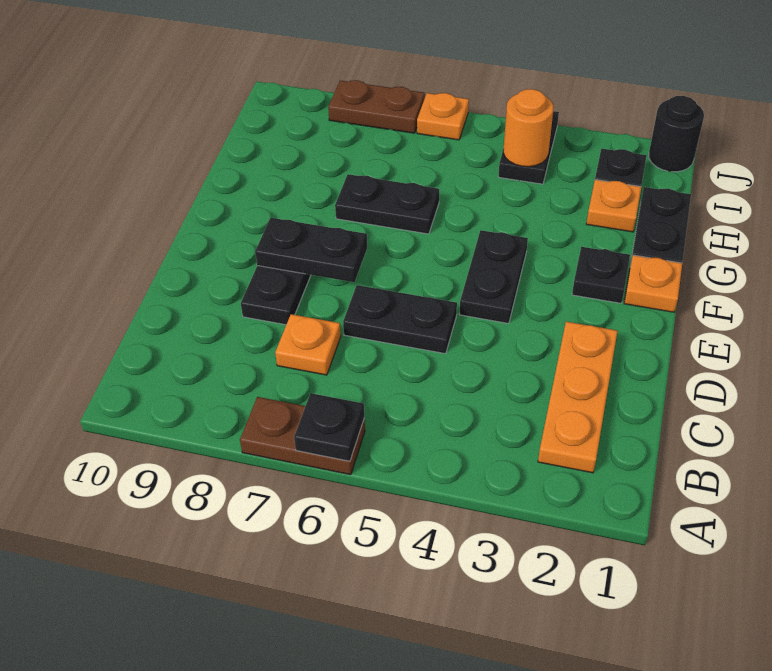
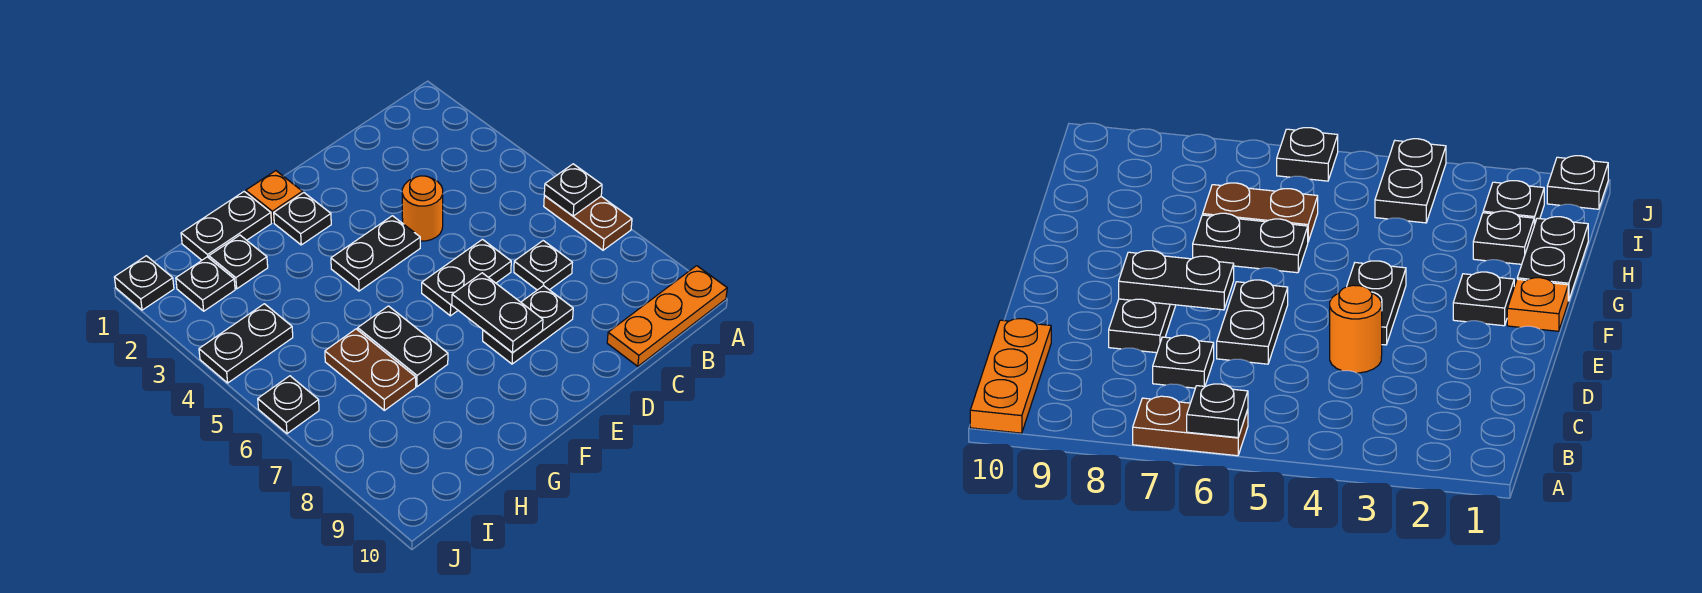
orange plate B2:D2 level 1 -> orange plate A10:C10 level 1
orange plate C7 level 1 -> black plate C7 level 1
black plate D5:D6 level 1 -> black plate D6:E6 level 1
orange plate H2 level 1 -> black plate H2 level 1
orange round brick I4 level 2 -> orange round brick D4 level 1
black round brick J1 level 1 -> black plate J1 level 1
orange plate J6 level 1 -> black plate J6 level 1
brown plate J7:J8 level 1 -> brown plate H6:H7 level 1

